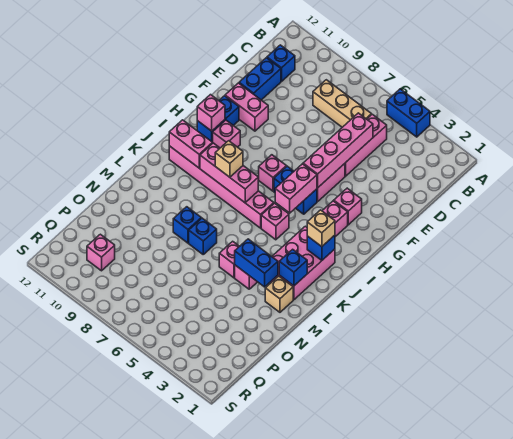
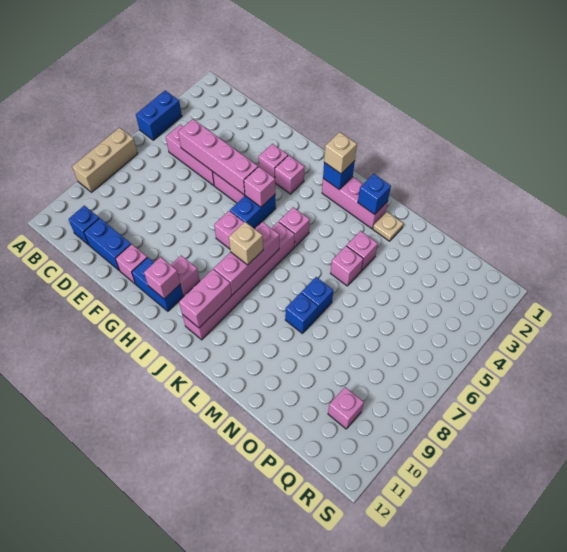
tan brick C6:C8 level 1 -> tan brick A7:A9 level 1
pink brick F10:F11 level 1 -> pink brick F11 level 1
pink brick H5:I5 level 2 -> pink brick H5 level 2
pink brick J2:L3 level 1 -> pink brick J2:L2 level 1
tan brick M2 level 1 -> tan plate M2 level 1
blue brick M3:M4 level 2 -> none

